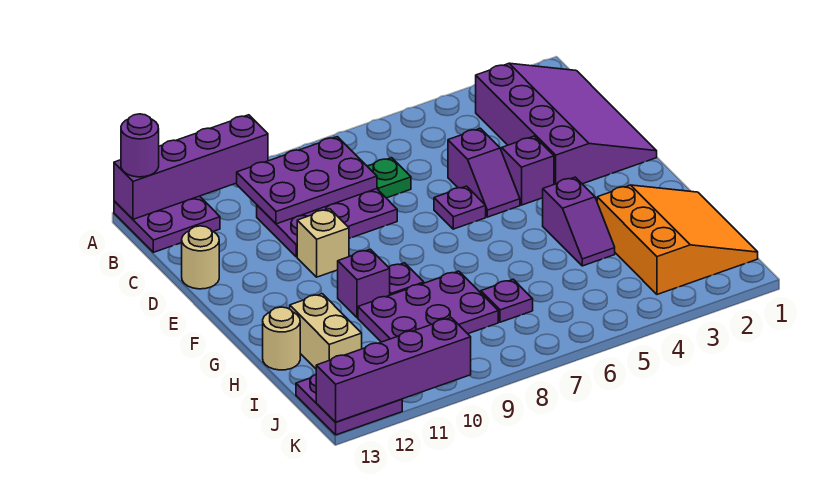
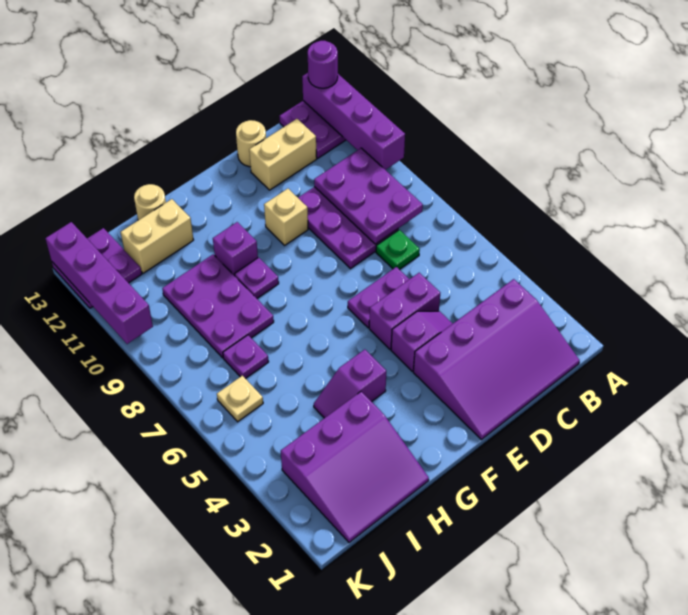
none -> tan brick C12:D12 level 1
purple slope D5:E5 level 1 top D -> purple brick D5:E5 level 1
purple plate E6 level 1 -> purple plate D6:E6 level 1
orange slope H1:J3 level 1 top 3 -> purple slope H1:J3 level 1 top 3
none -> tan plate J6 level 1

